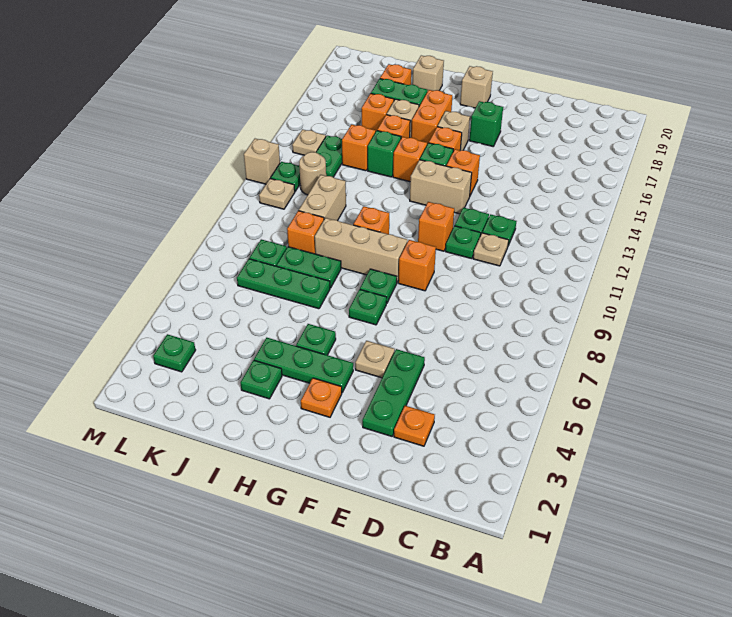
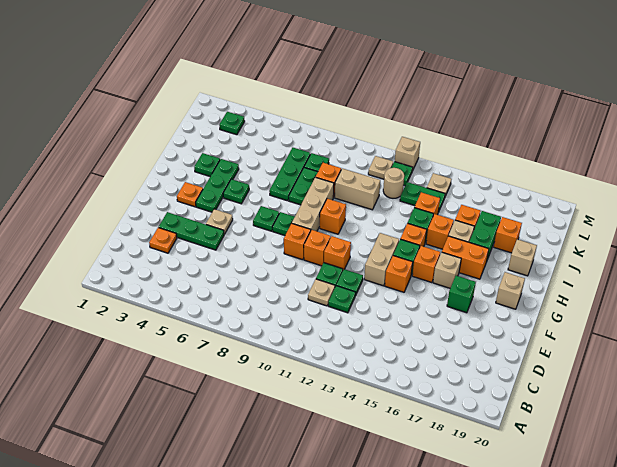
none -> orange brick F10 level 1

